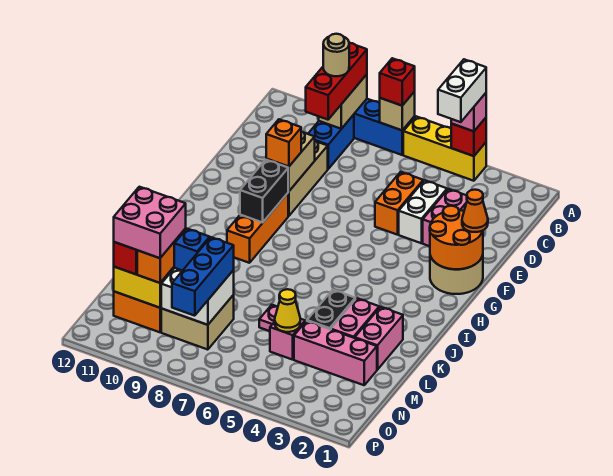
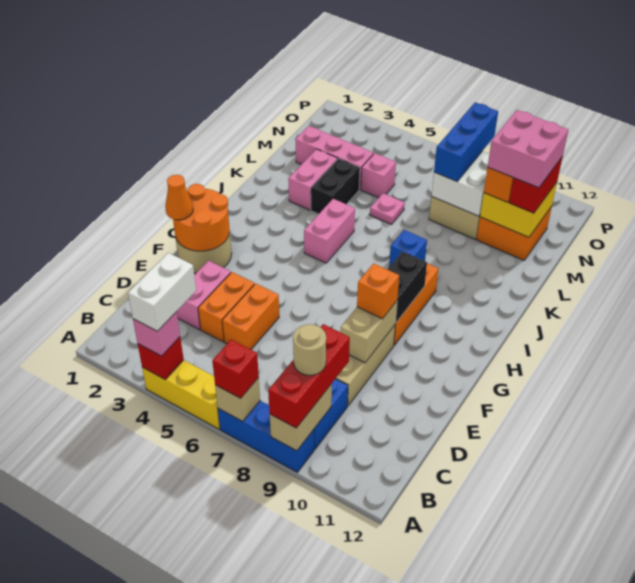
white brick D4:E4 level 1 -> orange brick D4:E4 level 1
pink brick K2:L2 level 1 -> pink brick I5:J5 level 1
yellow cone M5 level 2 -> none
blue brick M9 level 3 -> blue brick J8 level 1

